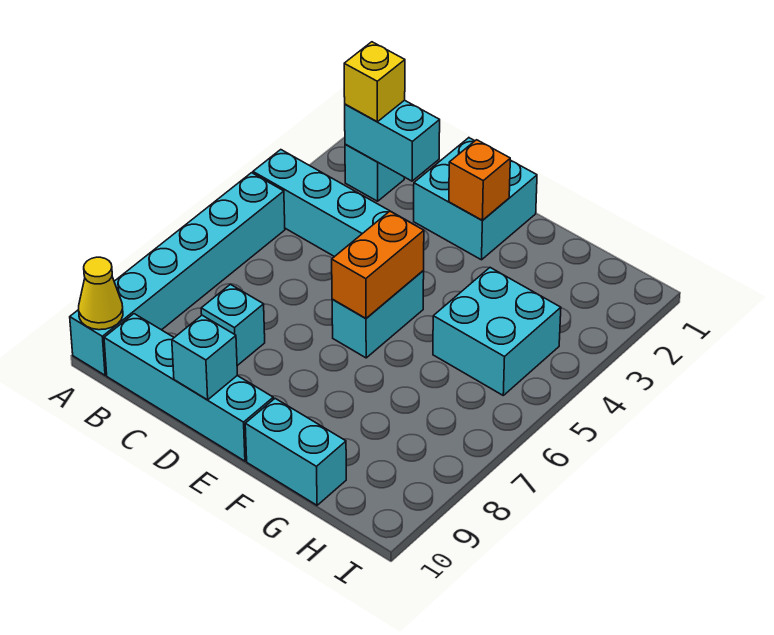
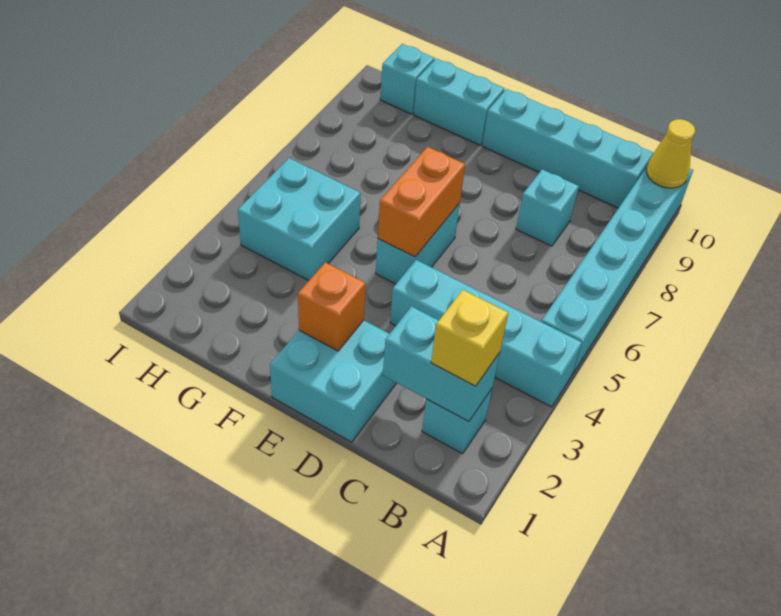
cyan brick D10 level 2 -> cyan brick H10 level 1

